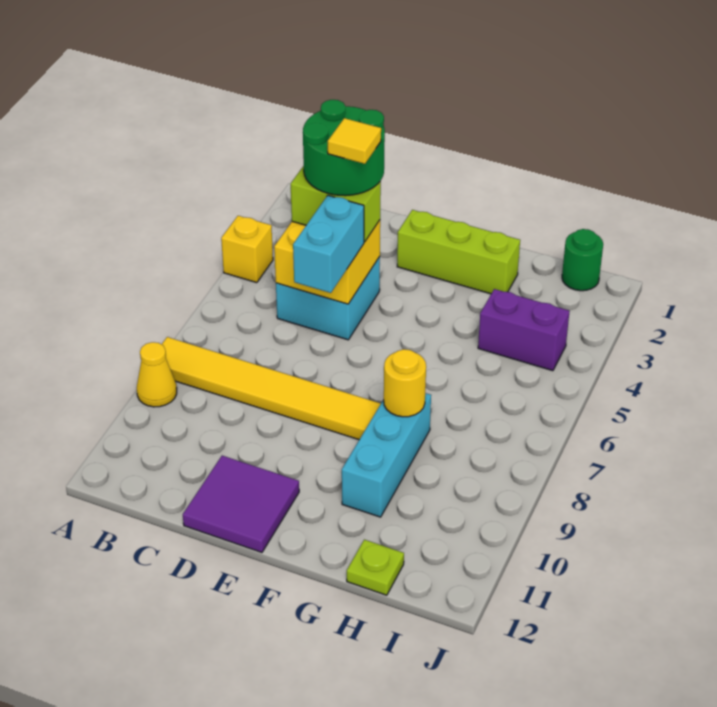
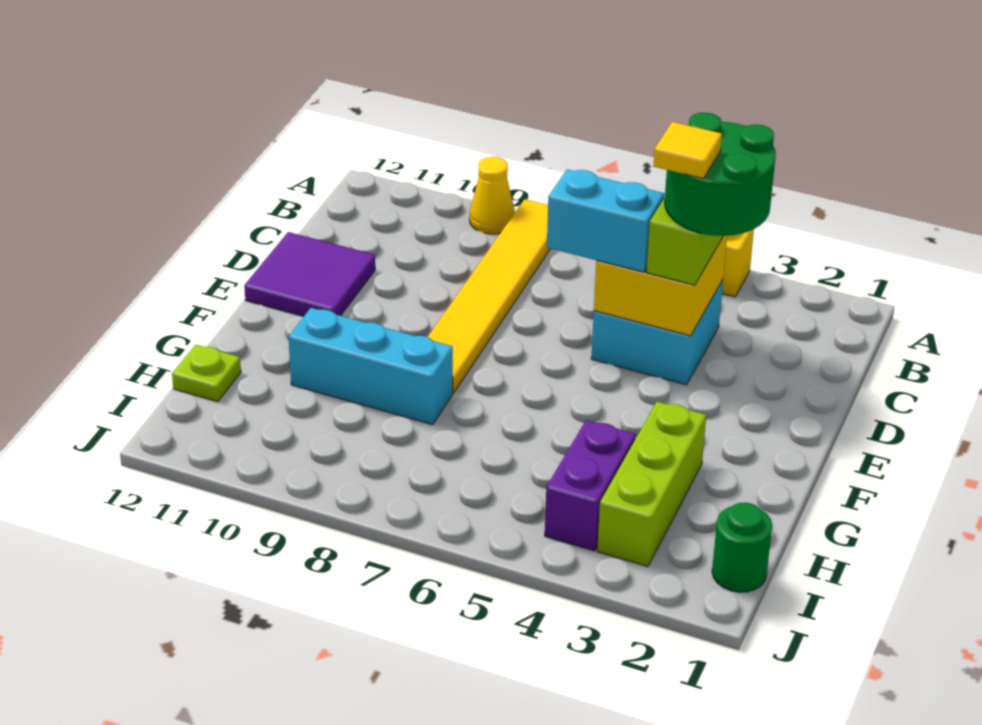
lime brick E2:G2 level 1 -> lime brick G3:I3 level 1
yellow round brick G8 level 2 -> none

